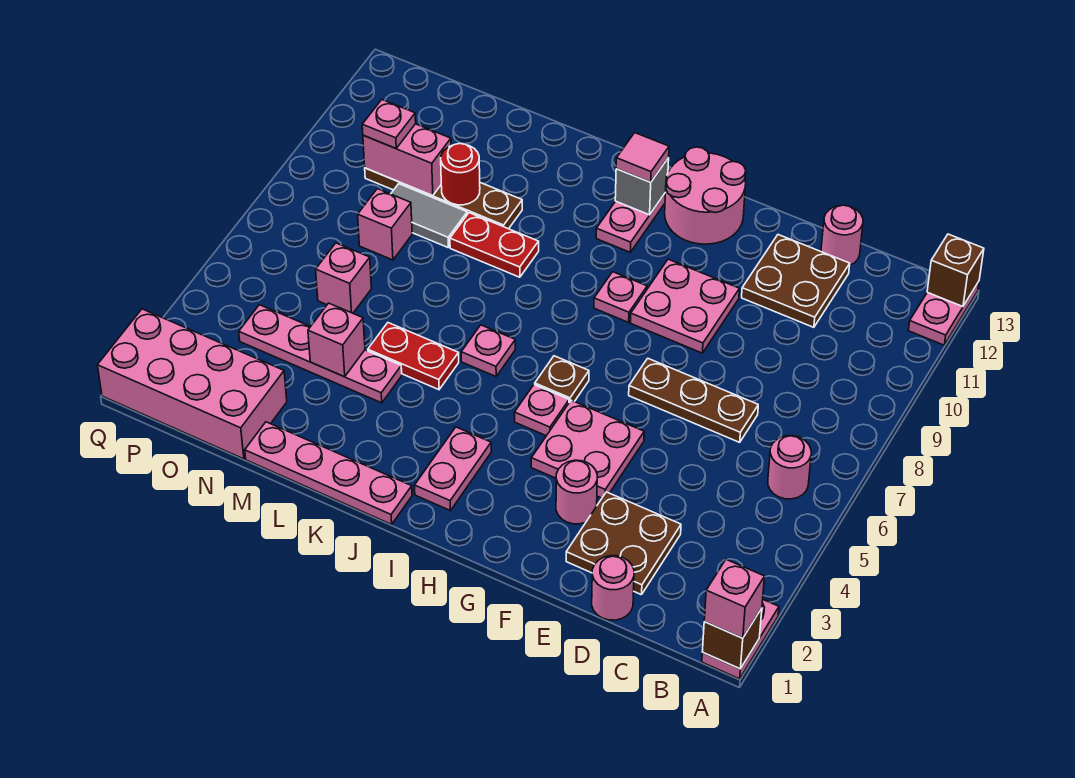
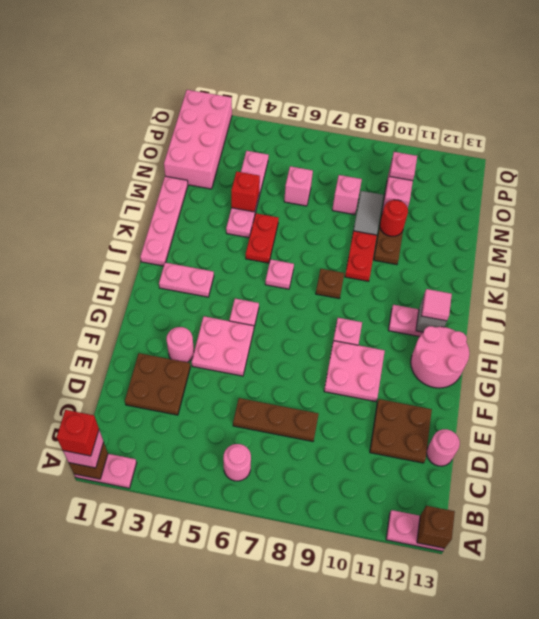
none -> red brick A1 level 4
pink round brick D1 level 1 -> none
brown plate D7:F7 level 1 -> brown plate D6:D8 level 1
brown plate H6 level 1 -> brown plate J8 level 1
pink brick M4 level 2 -> red brick M4 level 2

